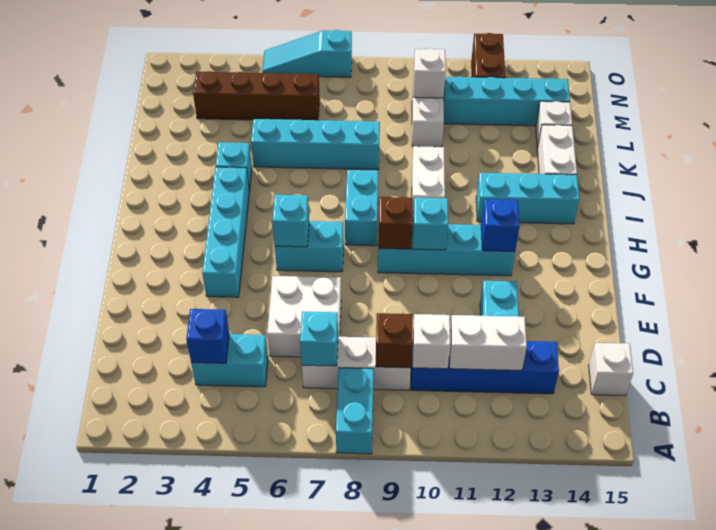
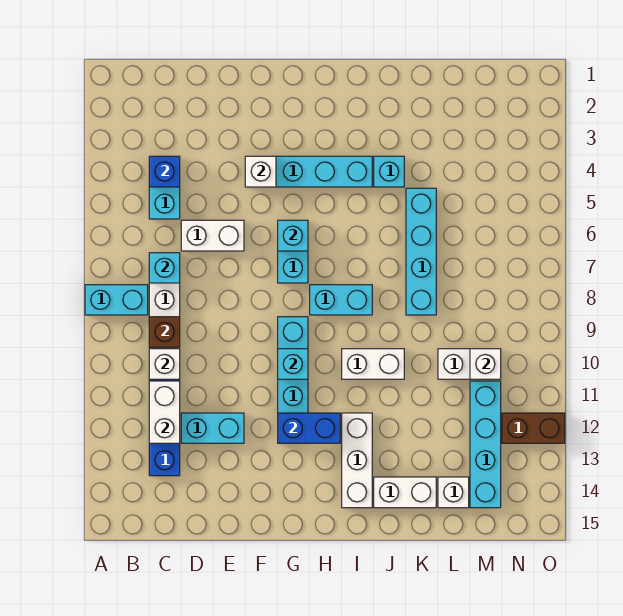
white brick C15 level 1 -> white brick F4 level 2
white brick D6:E7 level 1 -> white brick D6:E6 level 1
brown brick G9 level 2 -> none
blue brick G12 level 2 -> blue brick G12:H12 level 2
cyan brick I12:I14 level 1 -> white brick I12:I14 level 1
brown brick M3:M6 level 1 -> none
cyan slope O5:O7 level 1 top 7 -> none

